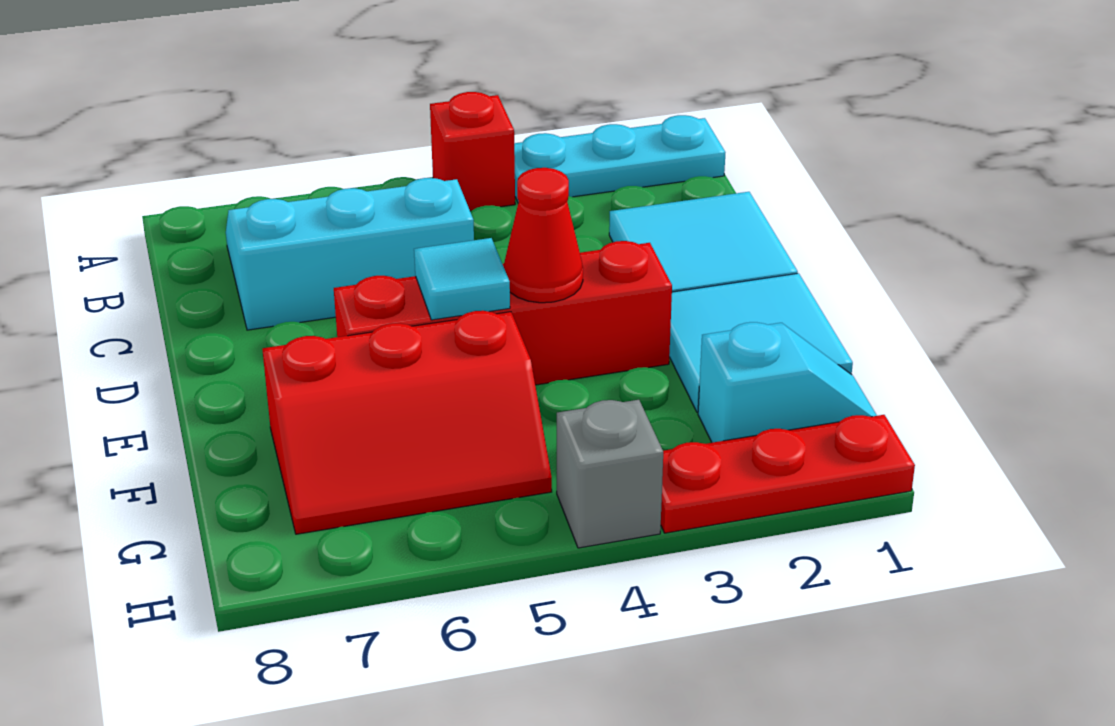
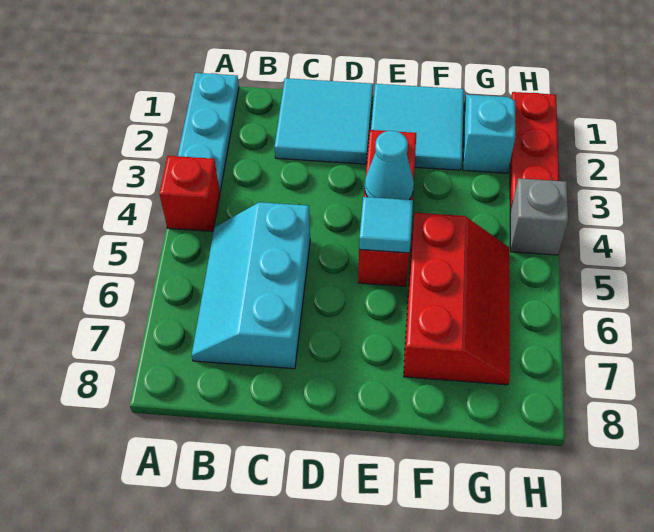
red brick E3:E6 level 1 -> red brick E3:E5 level 1
red cone E4 level 2 -> cyan cone E4 level 2

